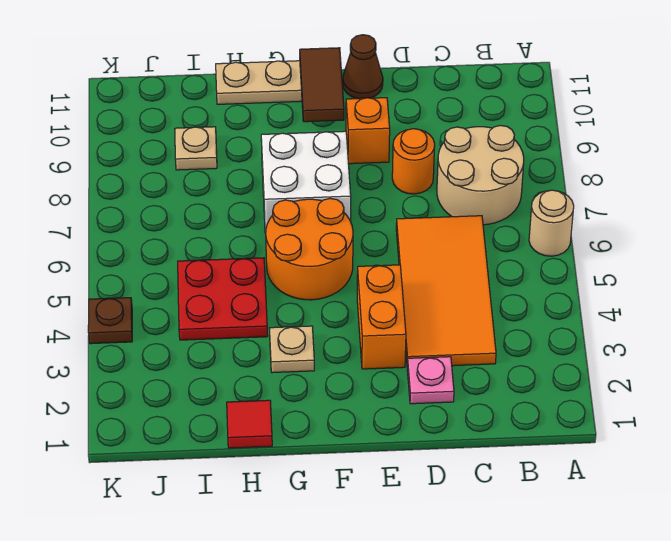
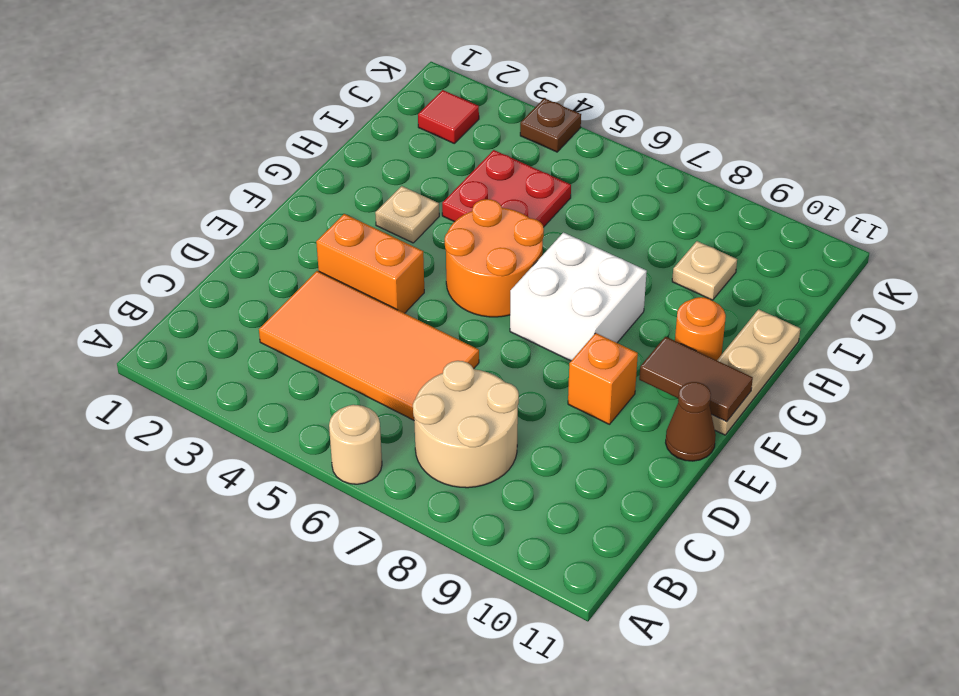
pink plate D2 level 1 -> none
orange round brick D8 level 1 -> orange round brick G10 level 1
red tile H1 level 1 -> red tile J2 level 1

